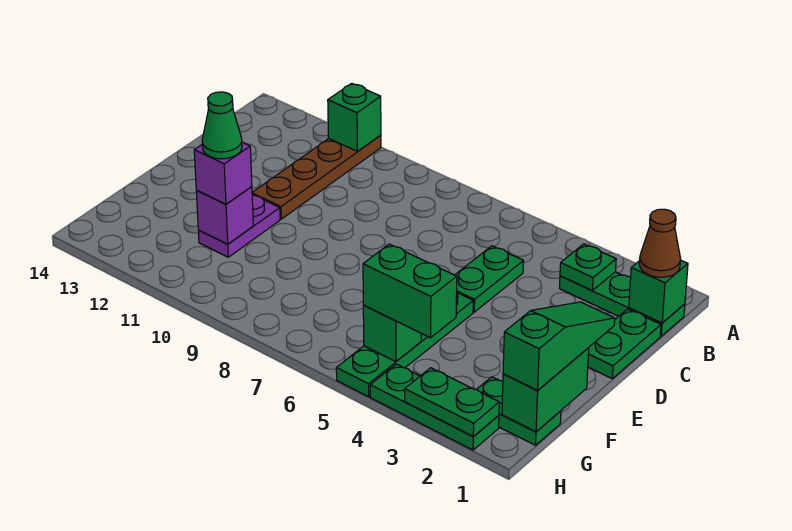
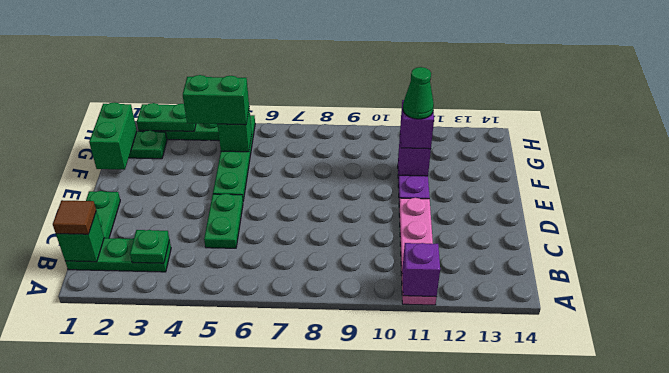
brown plate A11:D11 level 1 -> pink plate A11:D11 level 1
green brick A11 level 2 -> purple brick A11 level 2
brown cone B1 level 3 -> brown tile B1 level 3
green slope E1:G1 level 3 top G -> none

